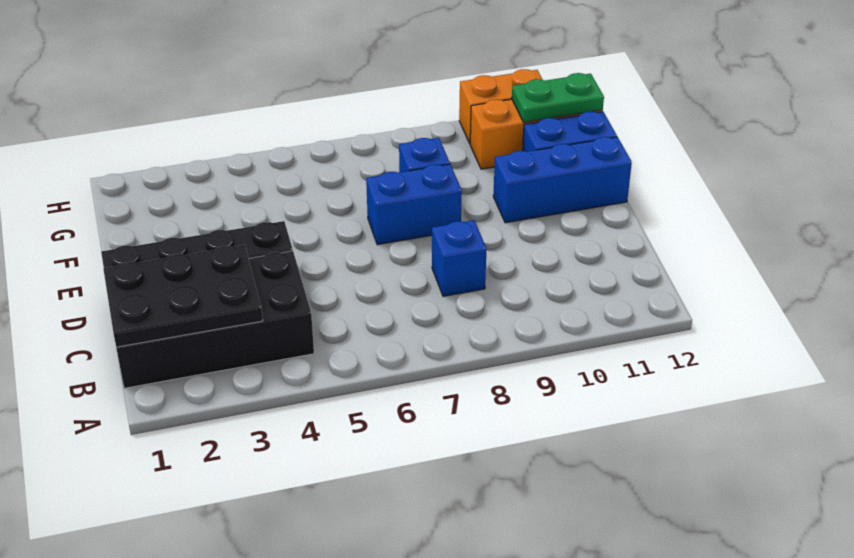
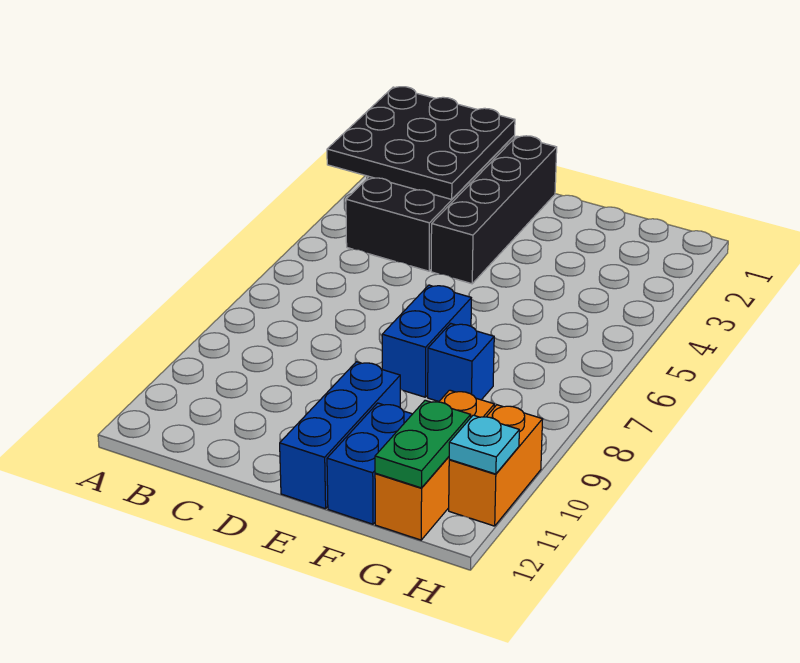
black plate B1:C3 level 2 -> black plate A1:C3 level 2
blue brick C8 level 1 -> none
none -> cyan plate H11 level 2

